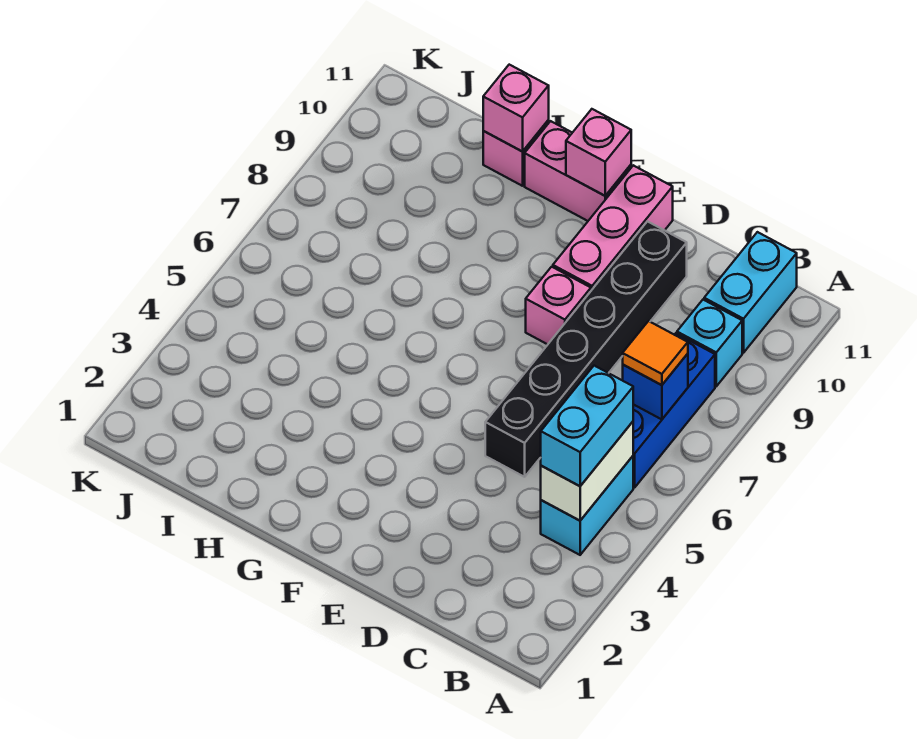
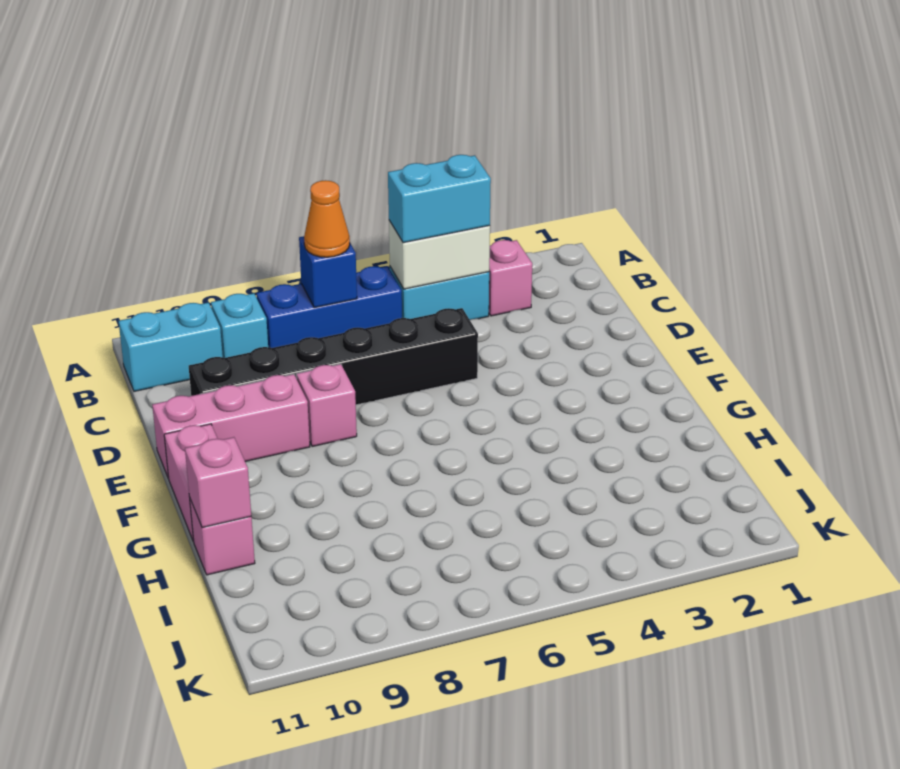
orange tile B7 level 3 -> orange cone B7 level 3
pink brick F11 level 2 -> pink brick B3 level 1

